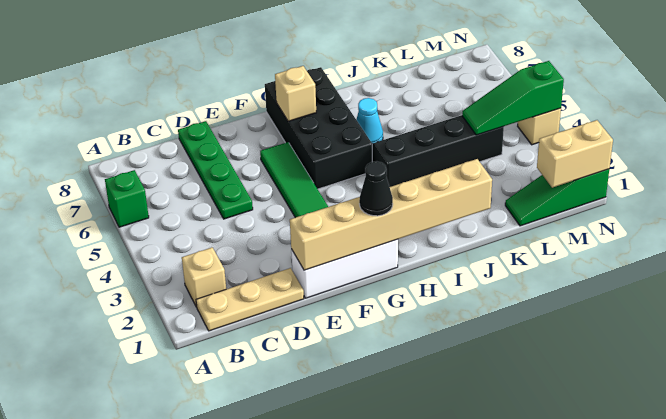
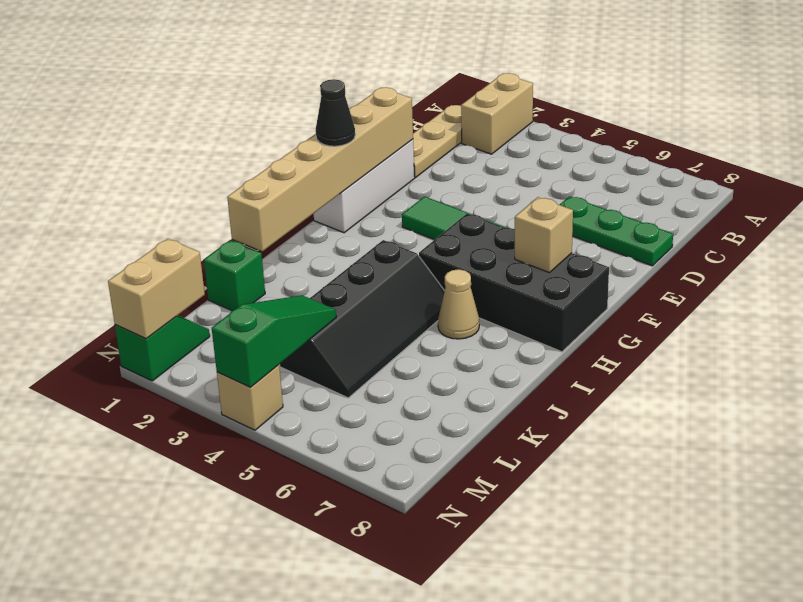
green brick A6 level 1 -> green brick K1 level 1
tan brick B2 level 1 -> tan brick A2:B2 level 1
green plate D5:D8 level 1 -> green plate D6:D8 level 1
cyan cone I6 level 1 -> tan cone I6 level 1
green slope L1:N1 level 1 top N -> green slope M1:N1 level 1 top N

